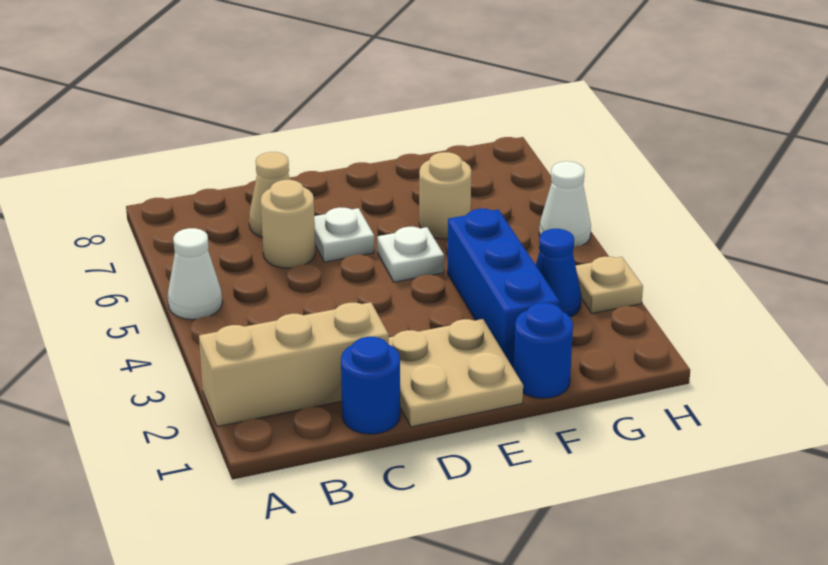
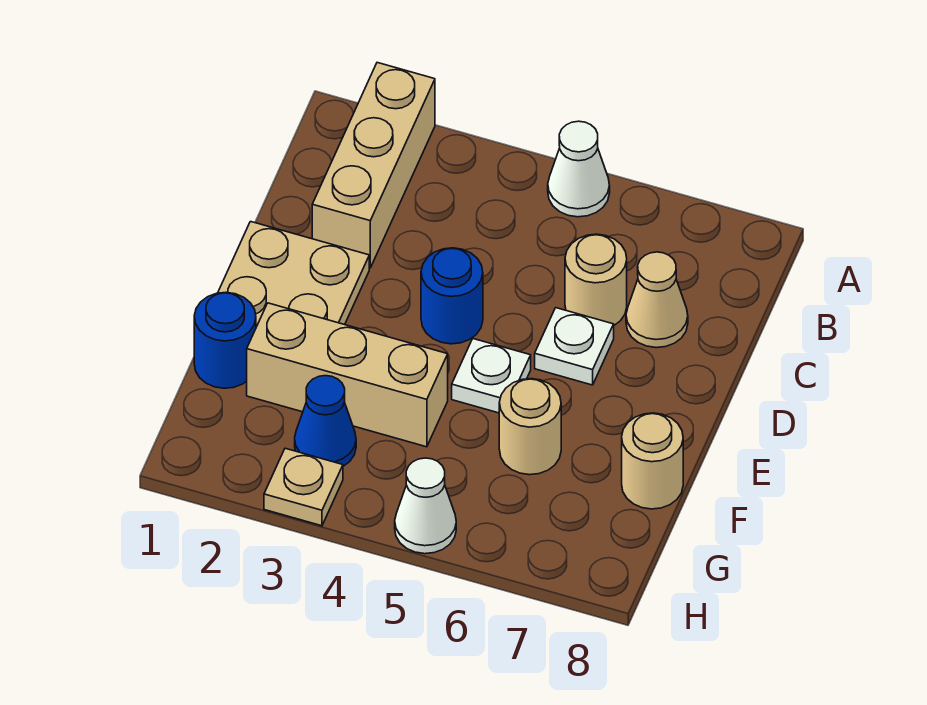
blue round brick C1 level 1 -> blue round brick D4 level 1
blue brick F2:F4 level 1 -> tan brick F2:F4 level 1
none -> tan round brick F8 level 1

